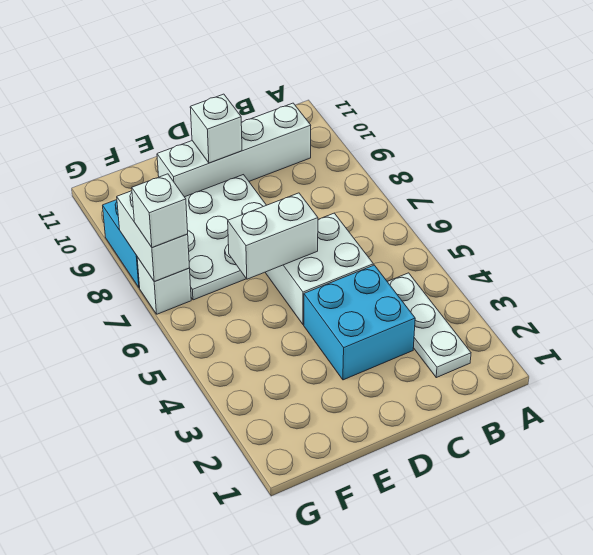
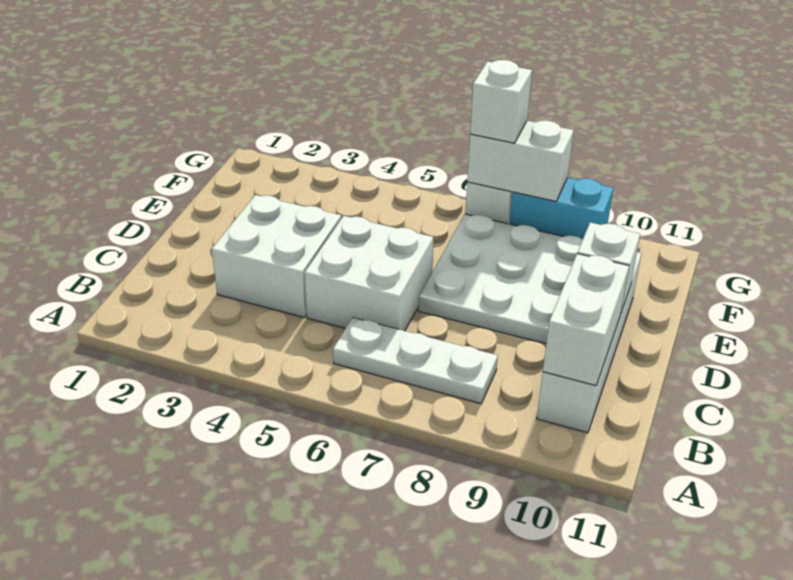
white plate B2:B4 level 1 -> white plate B6:B8 level 1
cyan brick C3:D4 level 1 -> white brick C3:D4 level 1
white brick D6:E6 level 2 -> white brick B10:C10 level 2

